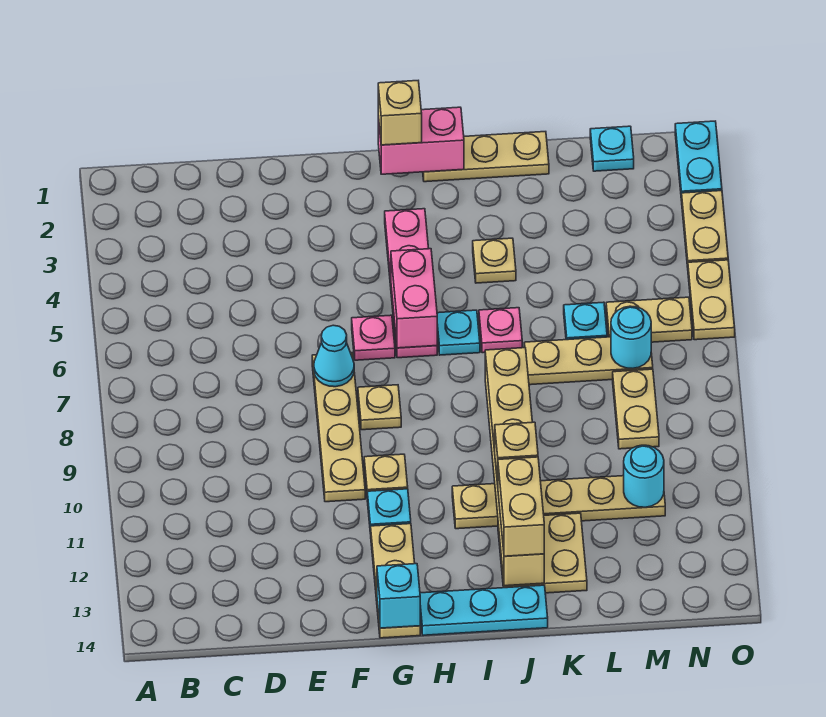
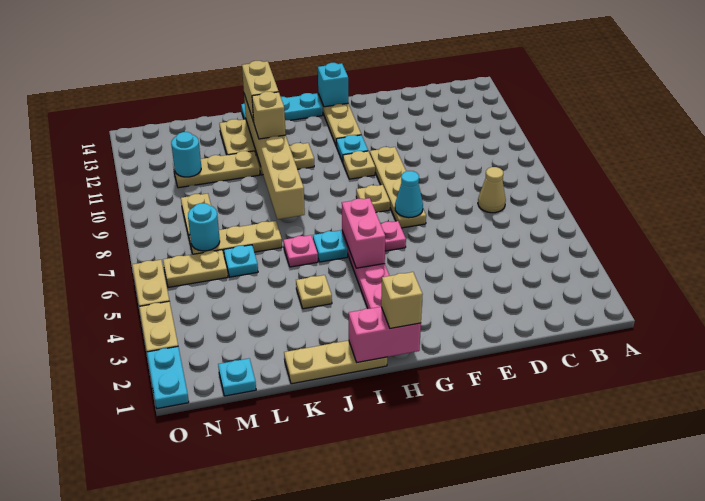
none -> tan cone C7 level 1

